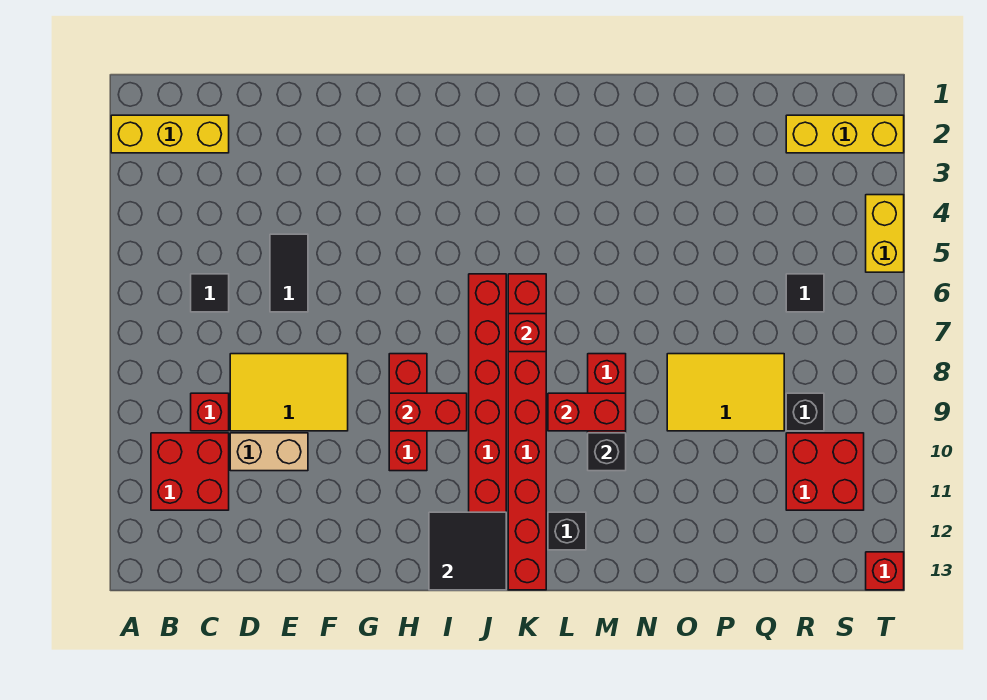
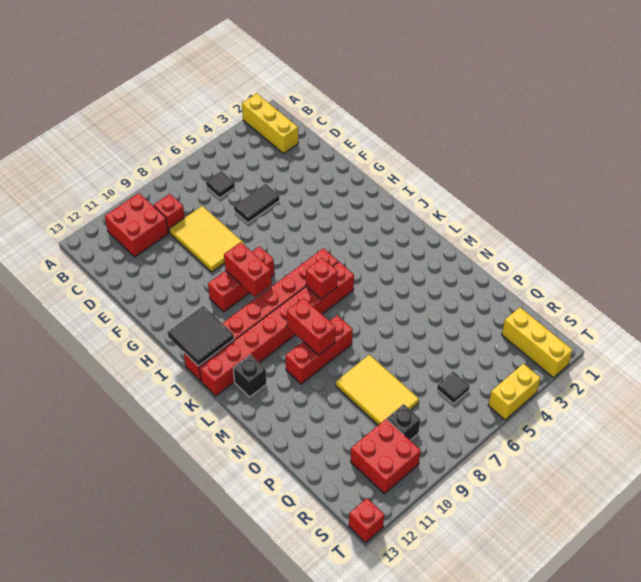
tan brick D10:E10 level 1 -> none
black brick M10 level 2 -> none

